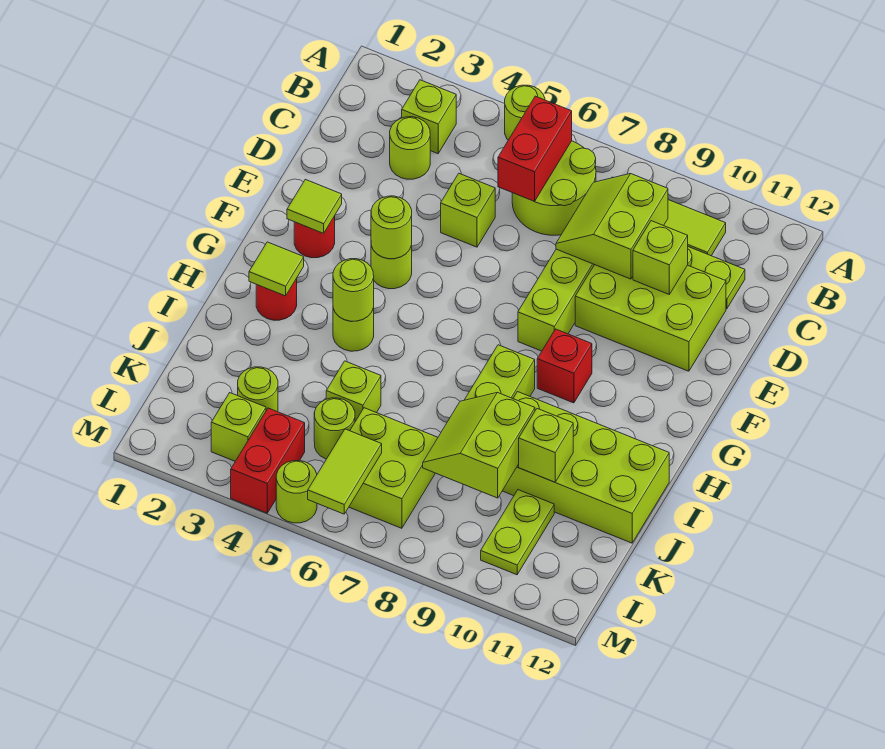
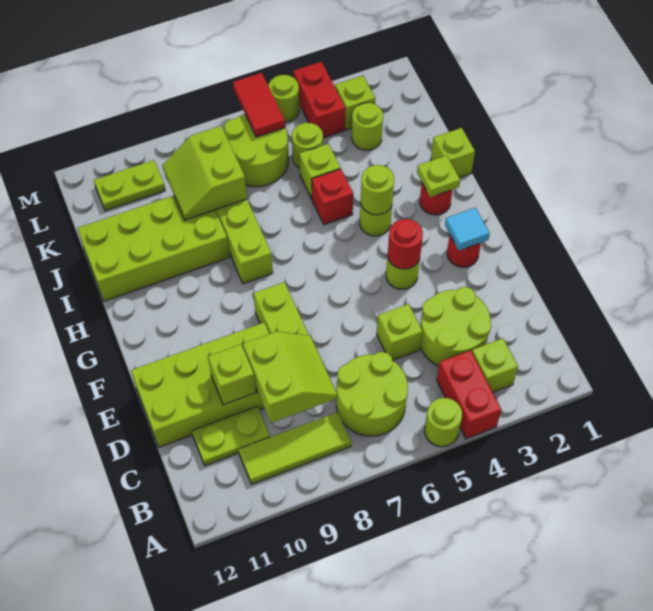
red brick B6:C6 level 2 -> red brick A4:B4 level 1
lime round brick C3 level 1 -> lime round brick C3:D4 level 1
lime brick D9:E11 level 1 -> lime brick D9:E12 level 1
lime tile F2 level 2 -> cyan tile F2 level 2
lime round brick F4 level 2 -> red round brick F4 level 2
red brick G9 level 1 -> red brick I5 level 1
lime tile H2 level 2 -> lime plate H2 level 2
lime slope J8:K9 level 2 top 9 -> lime slope J8:K9 level 2 top 8
lime brick J10 level 2 -> lime brick I1 level 1
lime brick K6:L7 level 1 -> lime round brick K6:L7 level 1
lime plate K10:L10 level 1 -> lime plate L10:L11 level 1
lime tile L6:M6 level 2 -> red tile L6:M6 level 2

